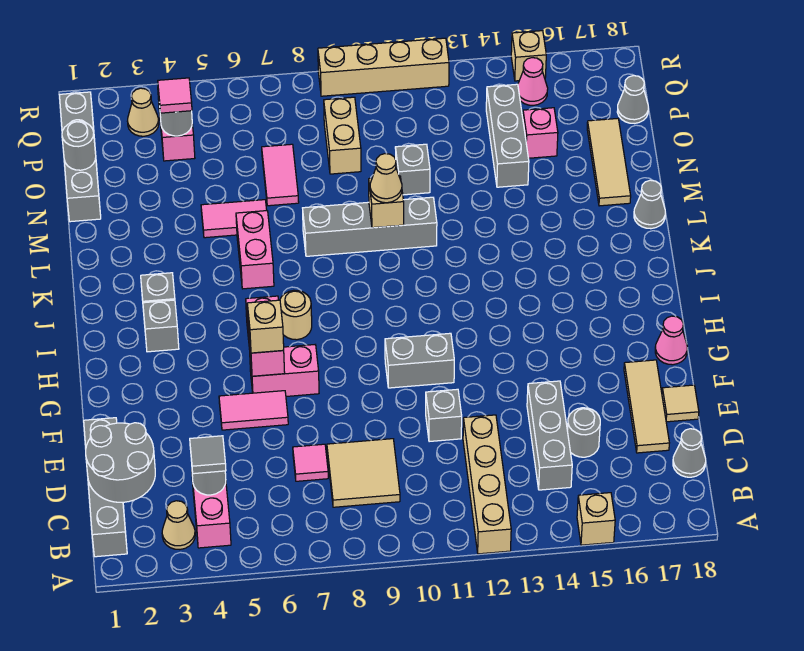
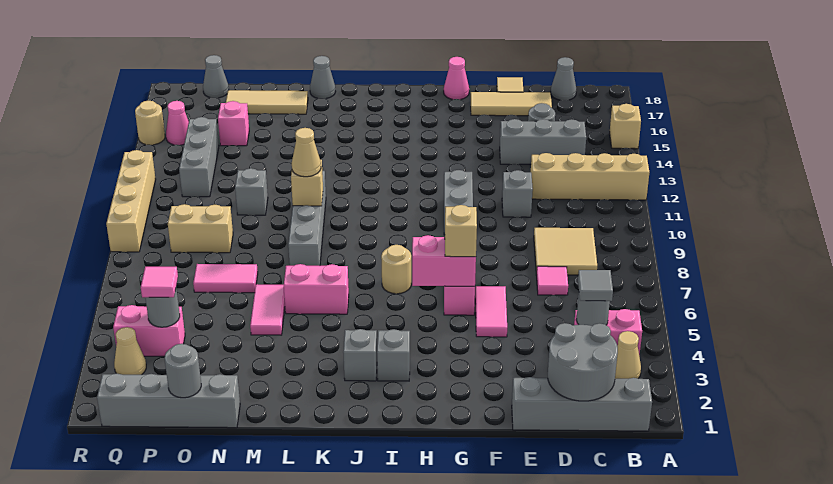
grey brick N14:P14 level 1 -> grey brick P12:P14 level 1
tan brick R15 level 1 -> tan round brick R15 level 1

